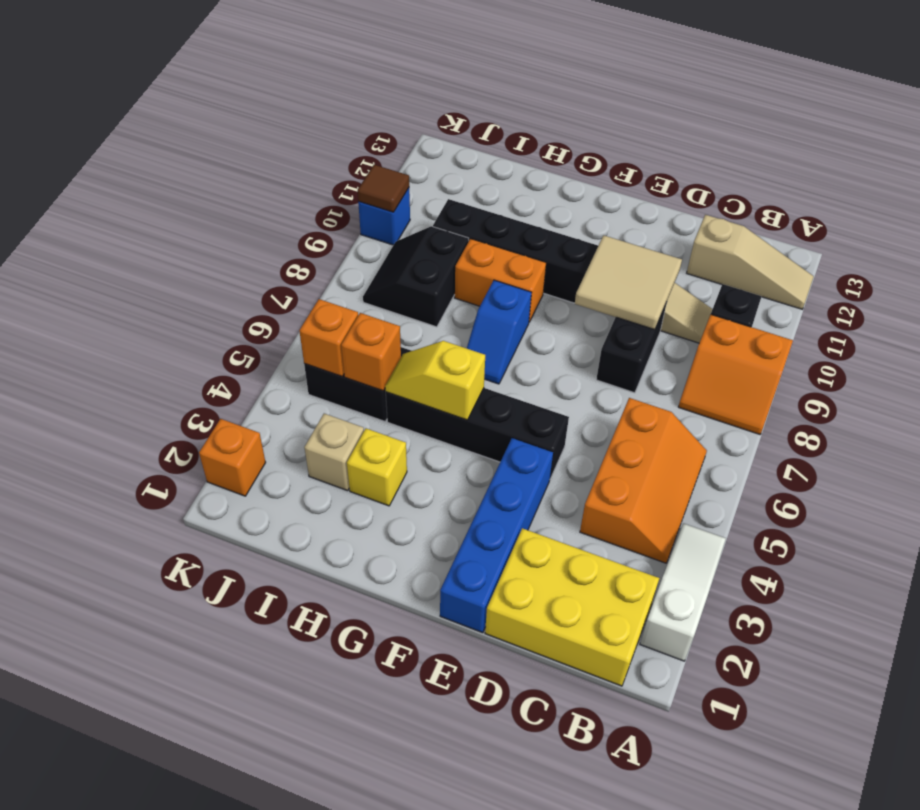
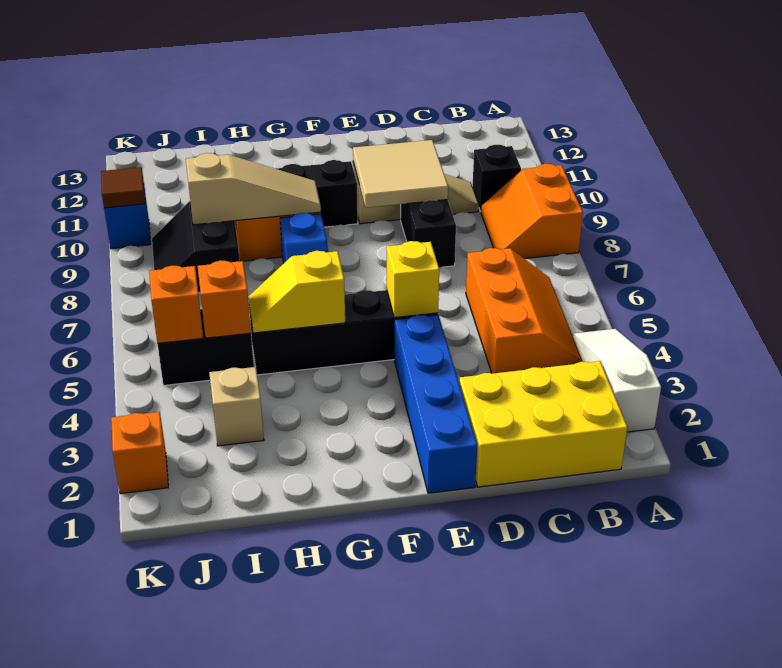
orange slope A8:B9 level 1 top 9 -> orange slope A8:B9 level 1 top A
tan slope A12:C12 level 1 top C -> tan slope G9:I9 level 2 top I
yellow brick H3 level 1 -> yellow brick E5 level 2

